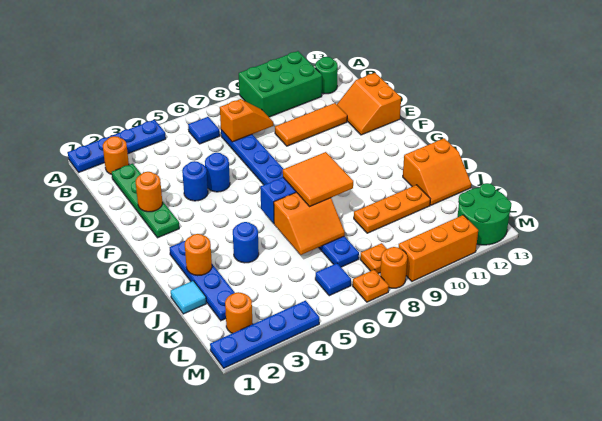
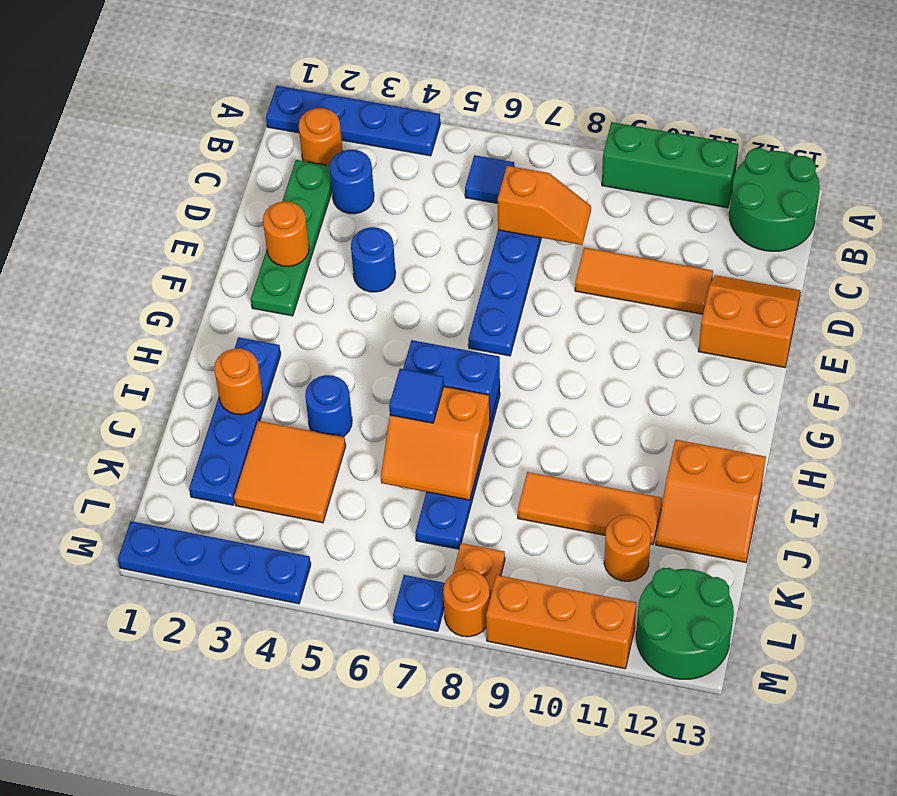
green brick A9:B11 level 1 -> green brick A9:A11 level 1
green round brick B12 level 1 -> green round brick A12:B13 level 1
orange slope D12:E13 level 1 top 13 -> orange slope D12:E13 level 1 top E
blue round brick E5 level 1 -> blue round brick C3 level 1
orange tile H7:I8 level 3 -> orange tile J3:K4 level 1
cyan tile J1 level 1 -> none
orange plate J9:J11 level 1 -> orange tile J9:J11 level 1
orange round brick L2 level 1 -> orange round brick K11 level 1
blue tile L6 level 1 -> blue tile I6 level 3
orange plate M7 level 1 -> blue plate M7 level 1

